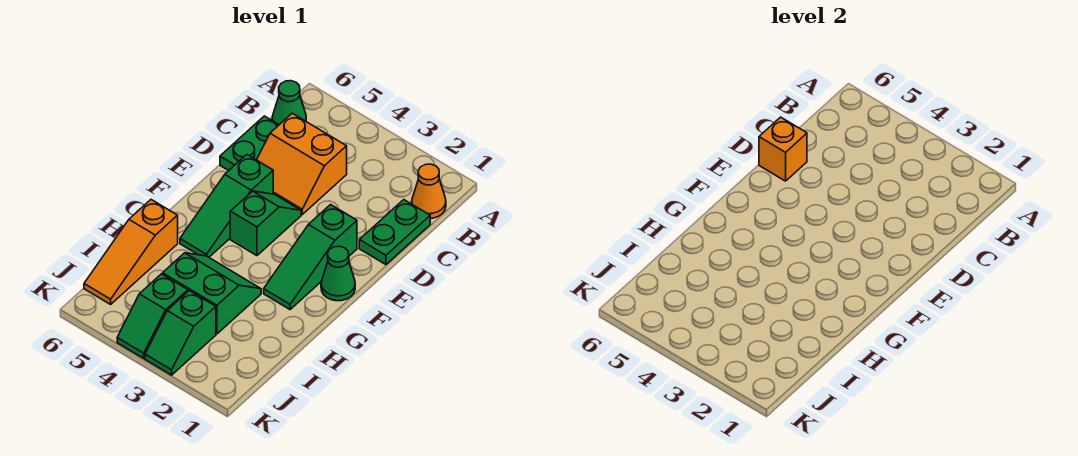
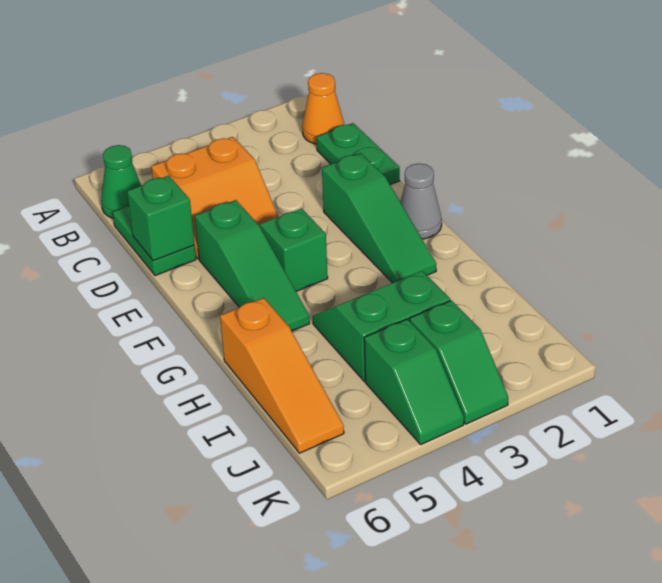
orange brick D6 level 2 -> green brick D6 level 2
green cone F1 level 1 -> grey cone F1 level 1

